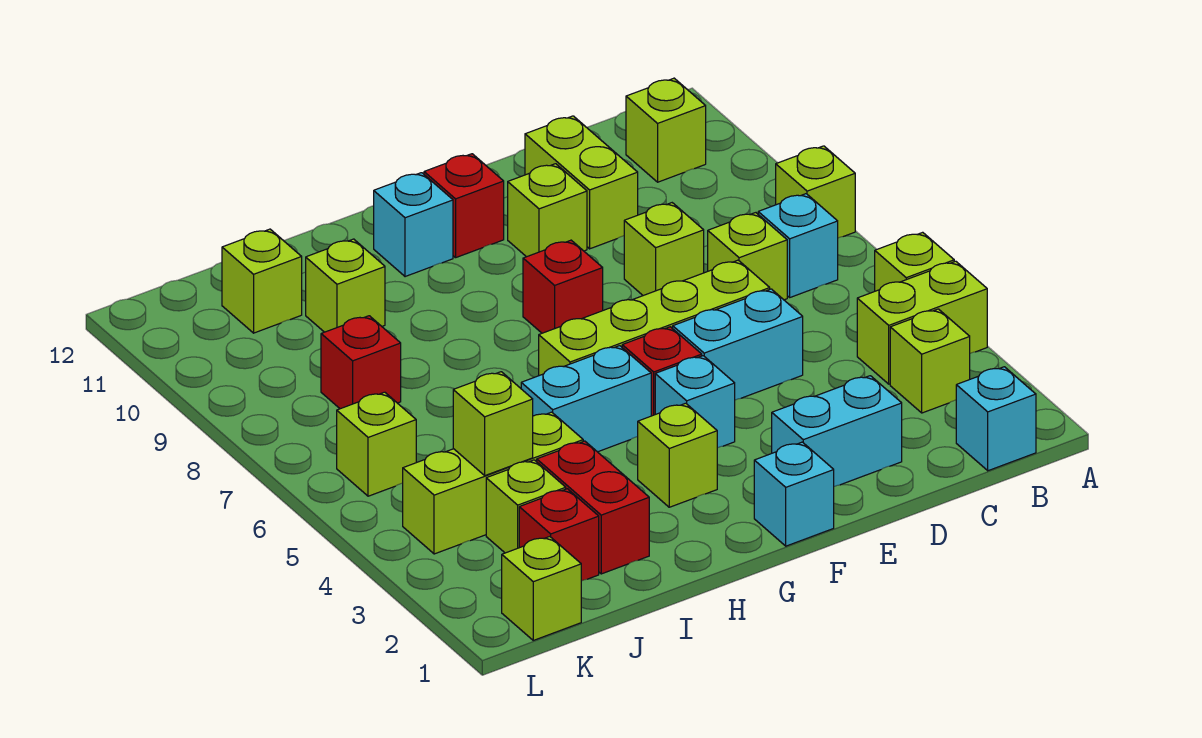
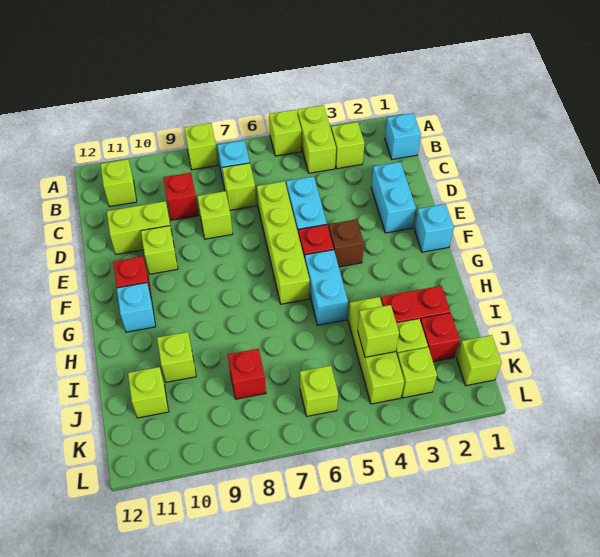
cyan brick F4 level 1 -> brown brick F4 level 1
red brick F8 level 1 -> red brick C9 level 1
lime brick G3 level 1 -> lime brick K3 level 1

